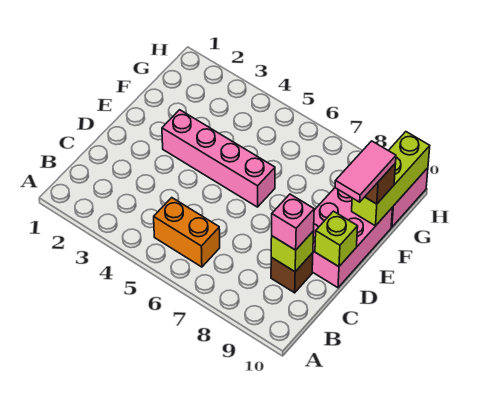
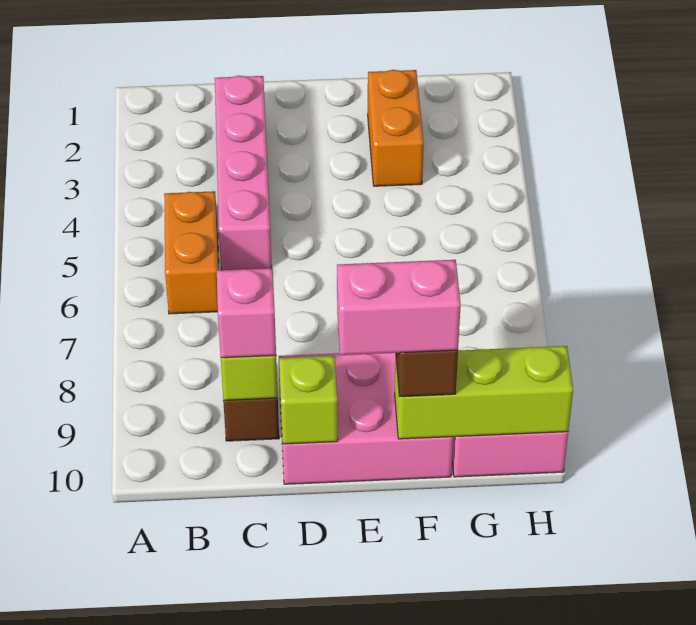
pink brick E3:E6 level 1 -> pink brick C2:C5 level 1
pink tile E10:F10 level 4 -> pink brick E10:F10 level 4
none -> orange brick F2:F3 level 1

